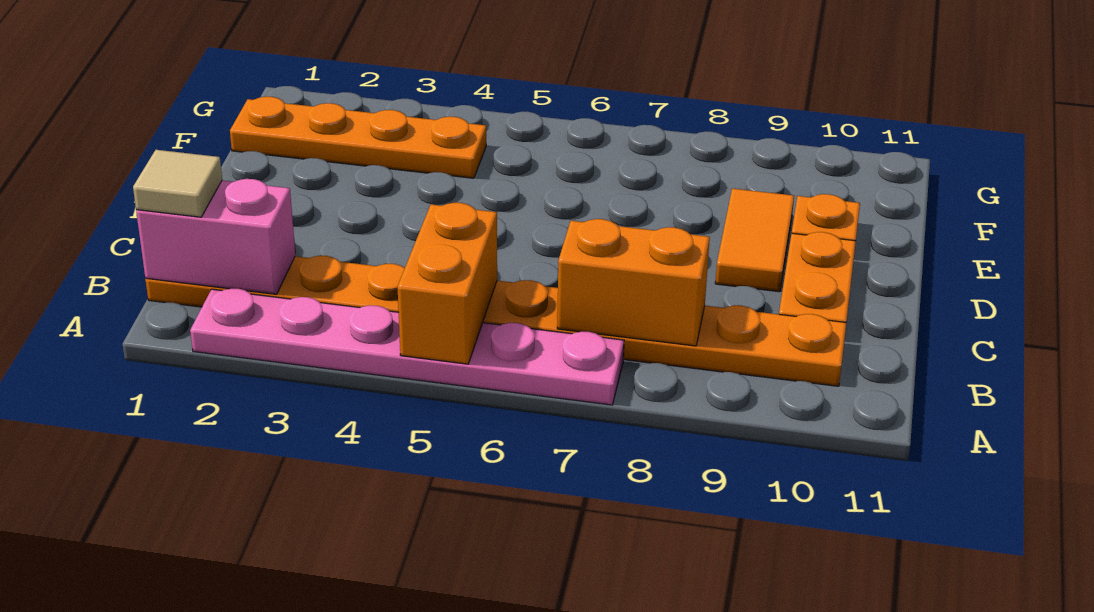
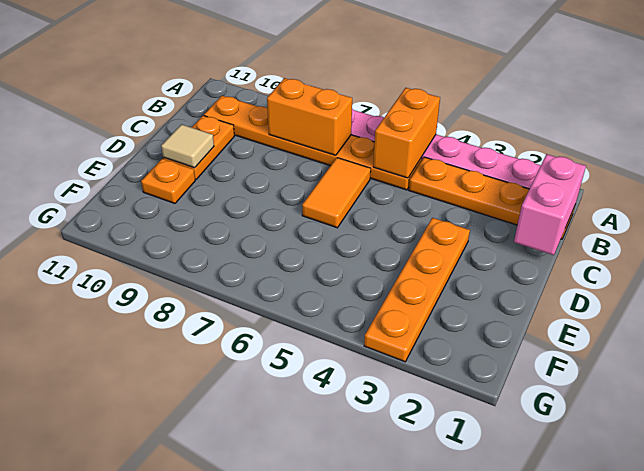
pink brick B1:B2 level 2 -> pink brick B1:C1 level 2
tan tile B1 level 3 -> tan tile D10 level 2
orange tile D9:E9 level 1 -> orange tile C6:D6 level 1
orange plate F1:F4 level 1 -> orange plate D3:G3 level 1

